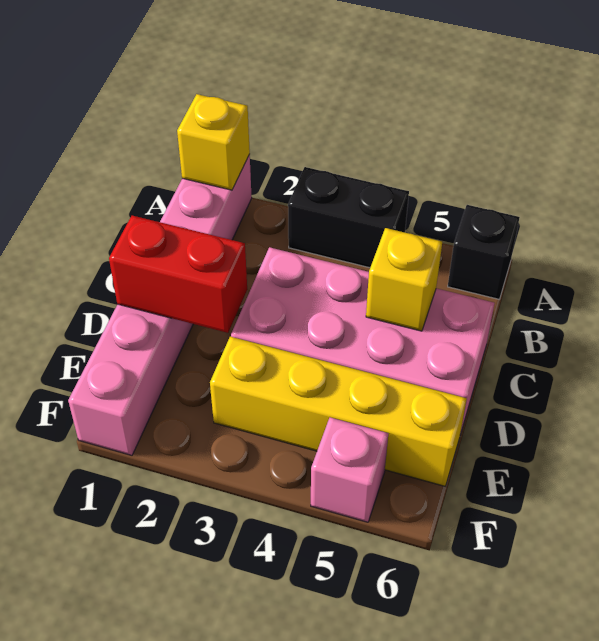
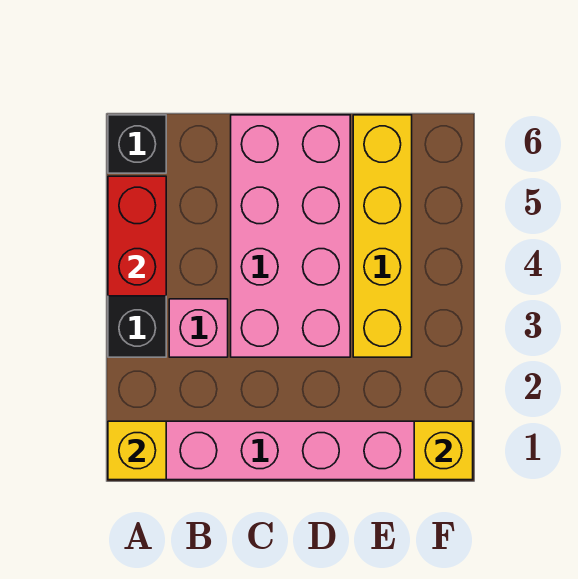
yellow brick C5 level 2 -> yellow brick F1 level 2
red brick D1:D2 level 2 -> red brick A4:A5 level 2
pink brick F5 level 1 -> pink brick B3 level 1

